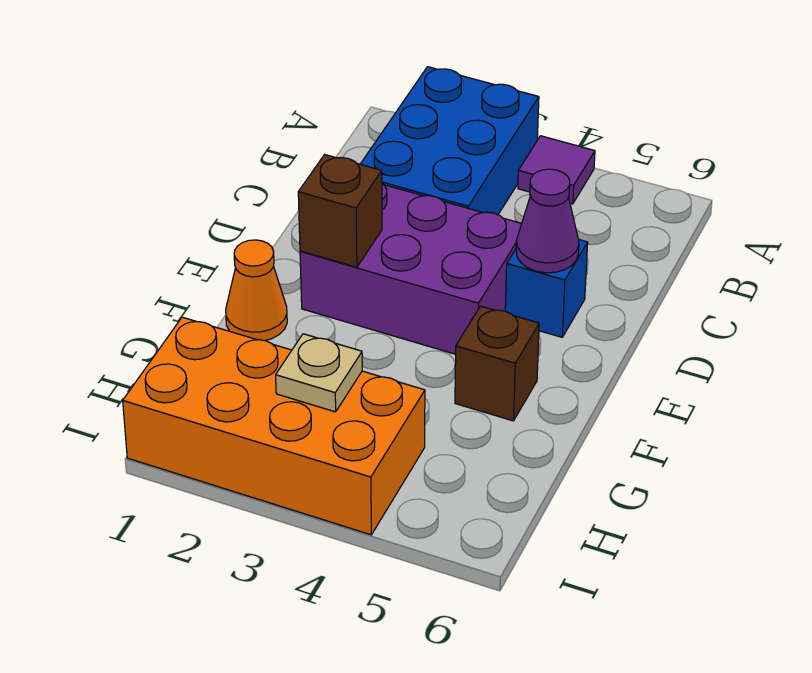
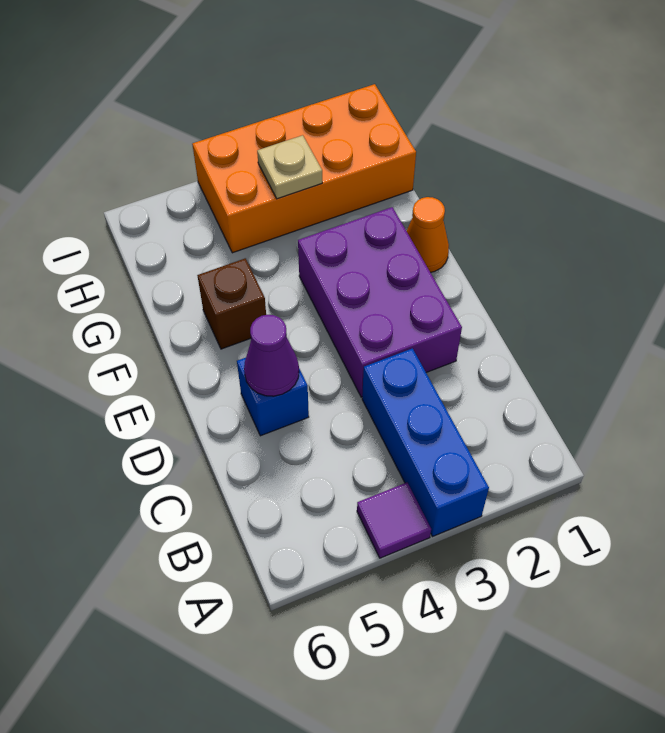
blue brick A2:C3 level 1 -> blue brick A3:C3 level 1
purple brick D2:E4 level 1 -> purple brick D2:F3 level 1
brown brick E2 level 2 -> none

